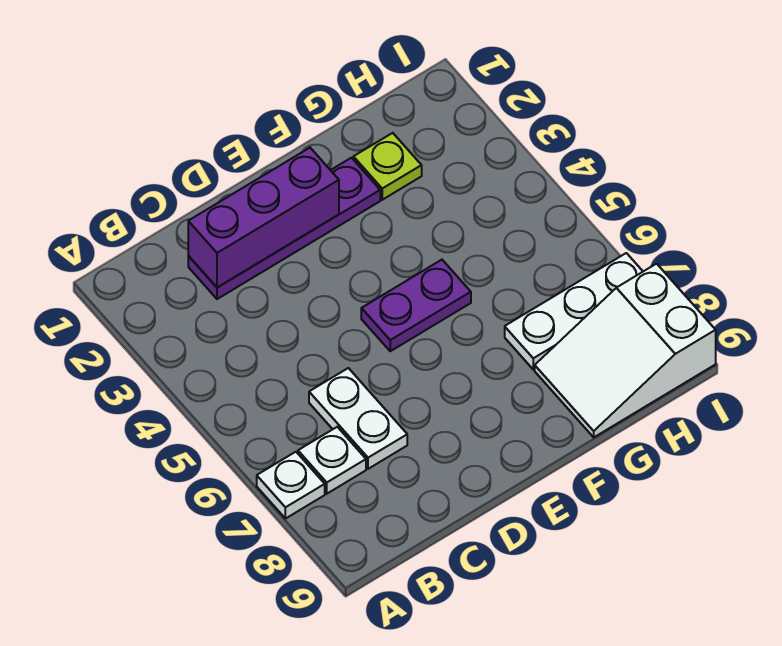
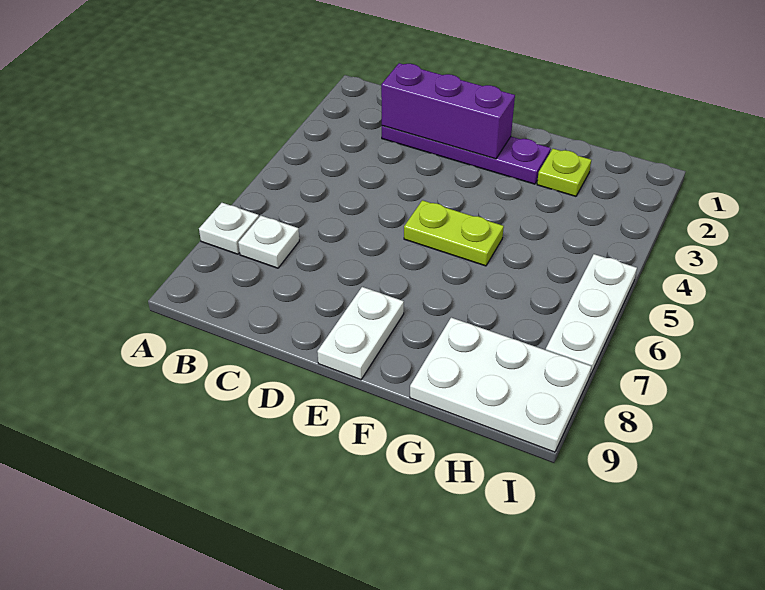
white plate C6:C7 level 1 -> white plate E8:E9 level 1
purple plate E5:F5 level 1 -> lime plate E5:F5 level 1
white plate G7:I7 level 1 -> white plate I5:I7 level 1
white slope G8:I9 level 1 top I -> white plate G8:I9 level 1

